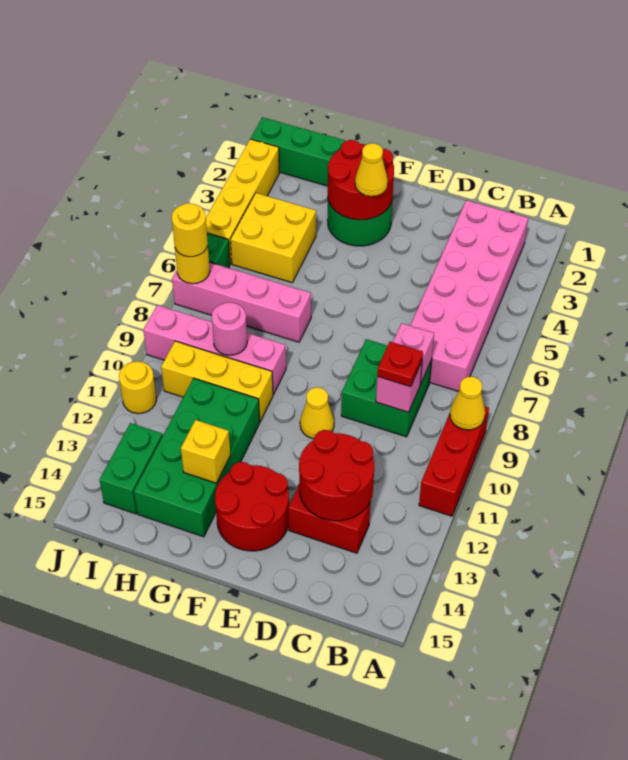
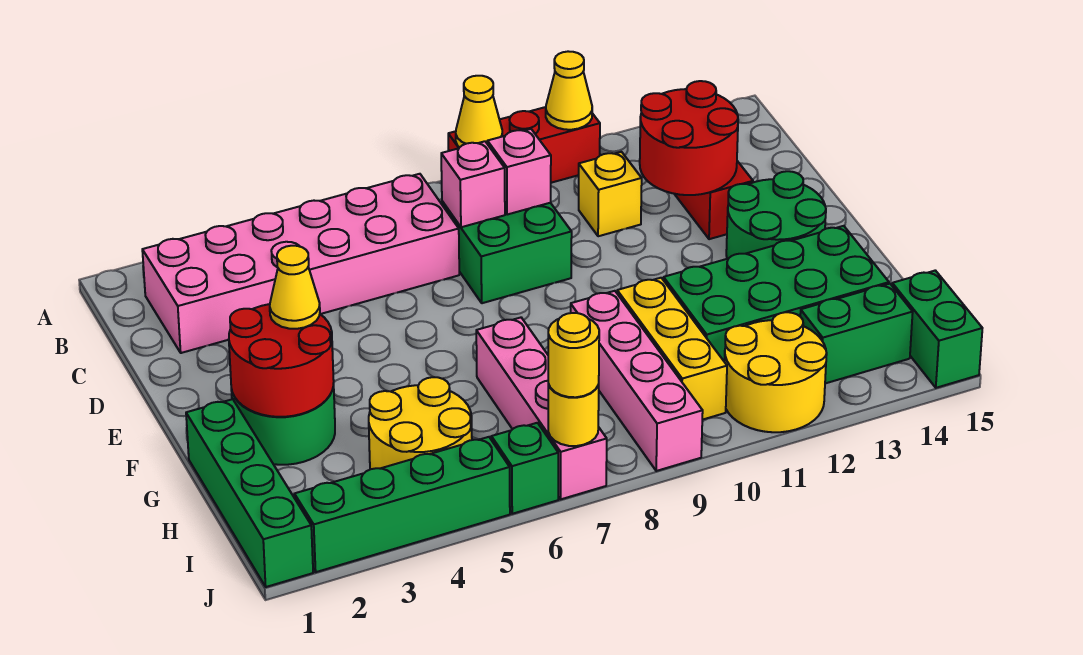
red plate C9 level 3 -> none
yellow cone E10 level 1 -> yellow cone A11 level 2
red round brick E13:F14 level 1 -> green round brick E13:F14 level 1
yellow brick G13 level 2 -> yellow brick C11 level 1
yellow brick H4:I5 level 1 -> yellow round brick H4:I5 level 1
pink round brick H9 level 2 -> none
none -> green brick I15:J15 level 1
yellow brick J2:J5 level 1 -> green brick J2:J5 level 1
yellow round brick J11 level 1 -> yellow round brick I11:J12 level 1

